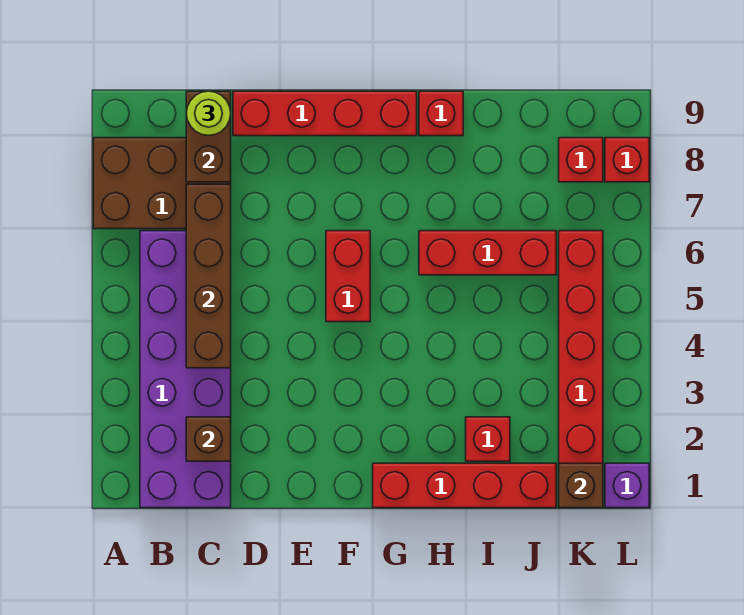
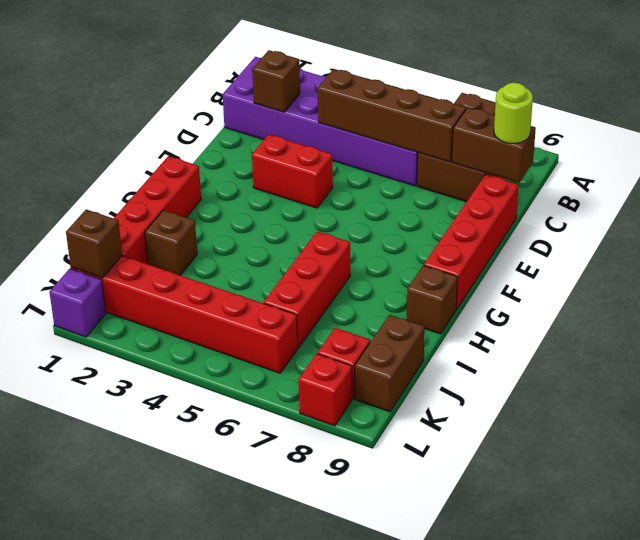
red brick F5:F6 level 1 -> red brick E3:E4 level 1
red brick H9 level 1 -> brown brick H9 level 1
red brick I2 level 1 -> brown brick I2 level 1
none -> brown brick J9:K9 level 1

